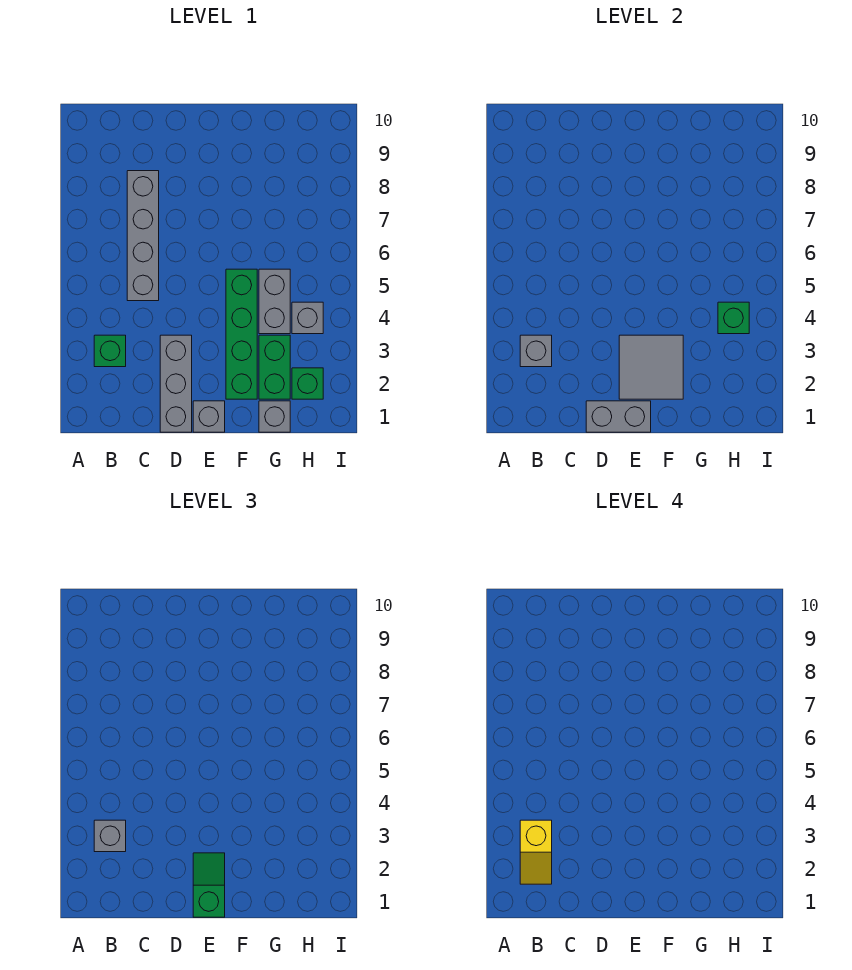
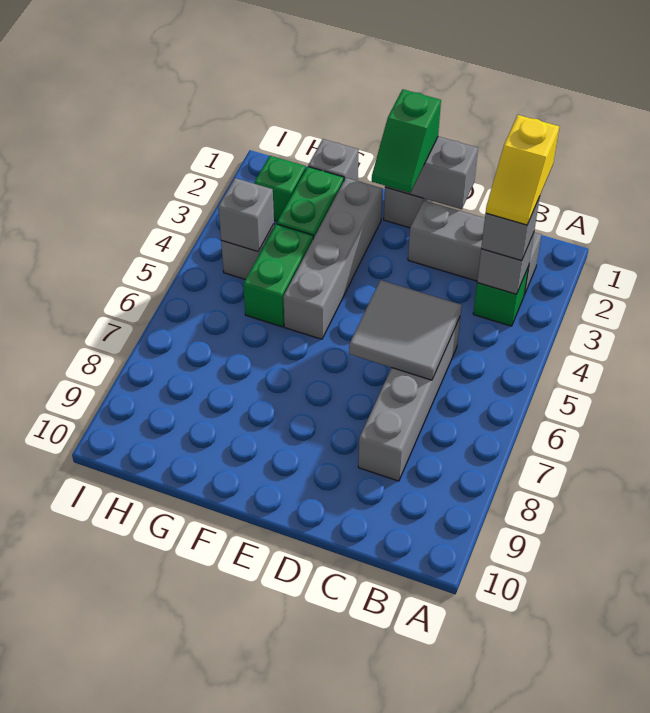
yellow slope B2:B3 level 4 top 3 -> yellow slope B2:B3 level 4 top 2
grey brick D1:D3 level 1 -> grey brick B2:D2 level 1
grey tile E2:F3 level 2 -> grey tile C5:D6 level 2
green brick F2:F5 level 1 -> grey brick F2:F5 level 1
grey brick G4:G5 level 1 -> green brick G4:G5 level 1
green brick H4 level 2 -> grey brick H4 level 2

